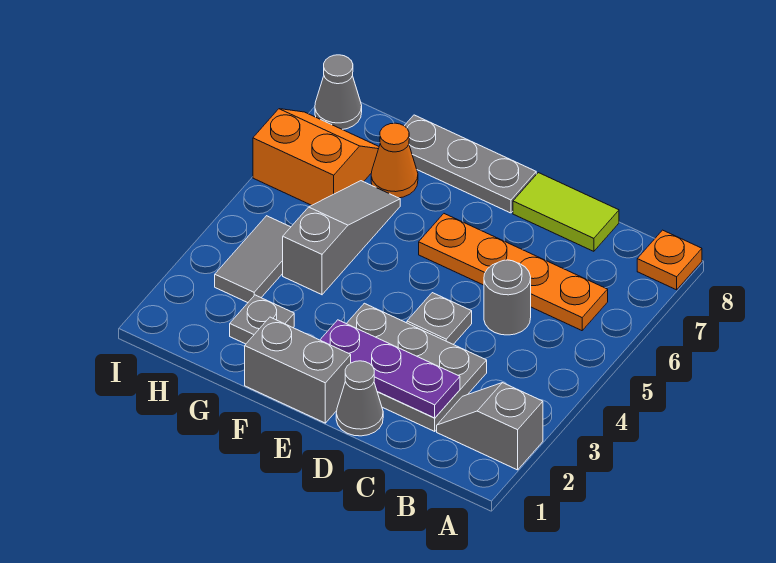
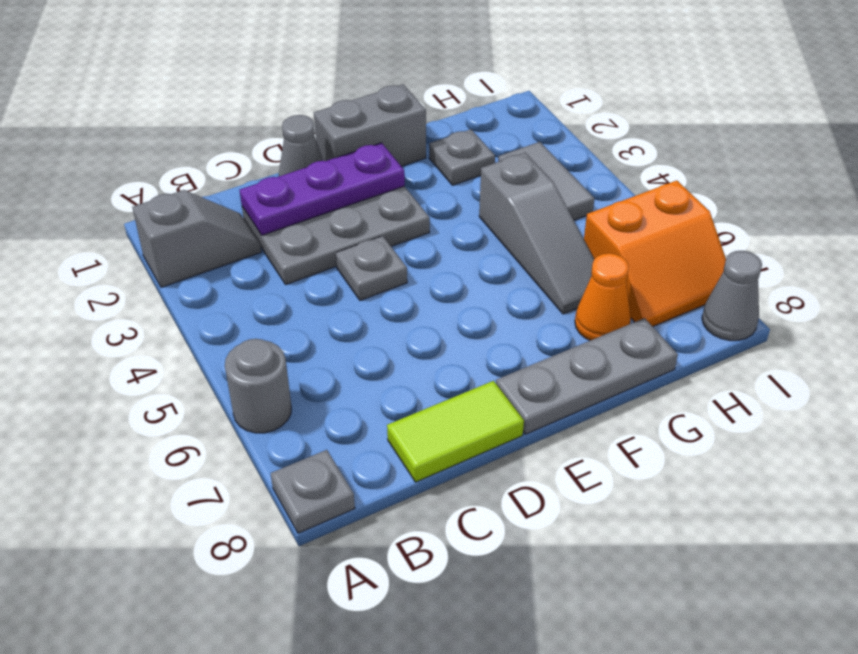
orange plate A8 level 1 -> grey plate A8 level 1
orange plate B6:E6 level 1 -> none
grey round brick C5 level 1 -> grey round brick A6 level 1

